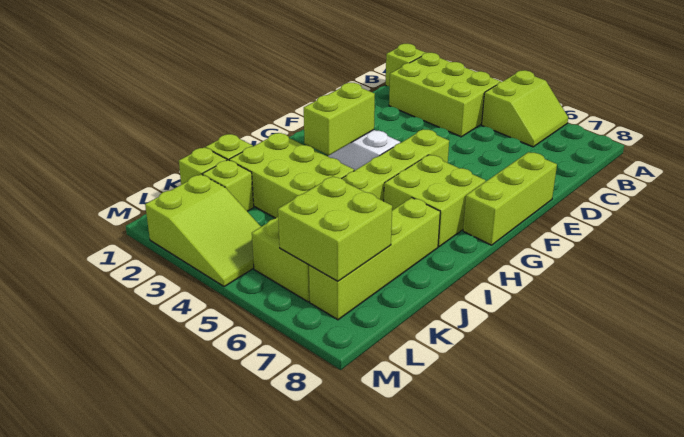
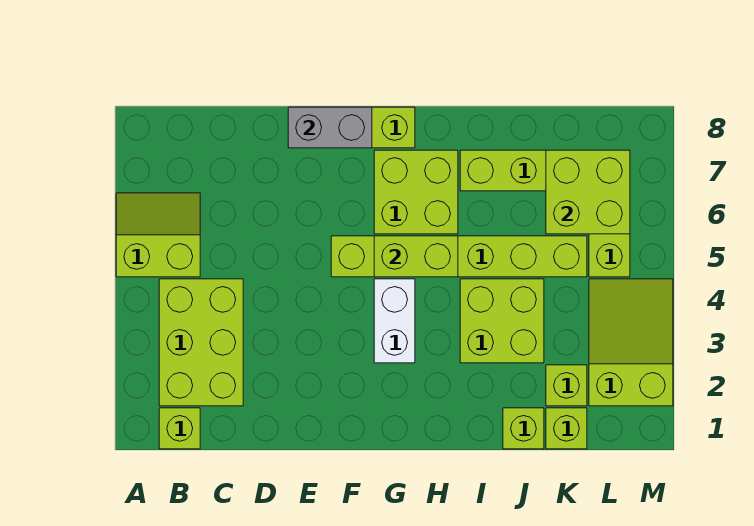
none -> grey brick E8:F8 level 2
lime brick G3:H3 level 2 -> lime brick G5:H5 level 2
lime brick I2:J4 level 1 -> lime brick I3:J4 level 1

